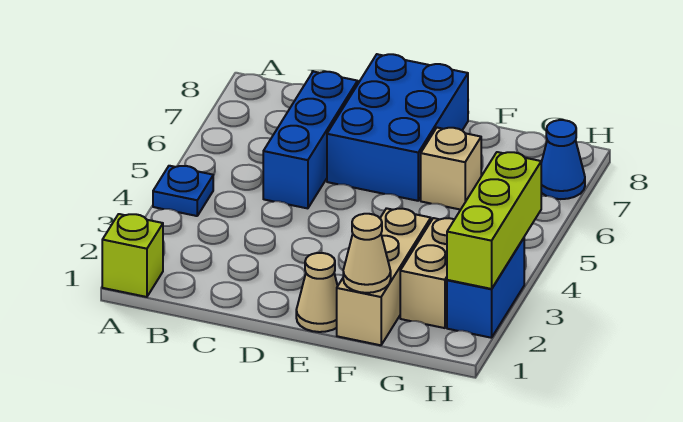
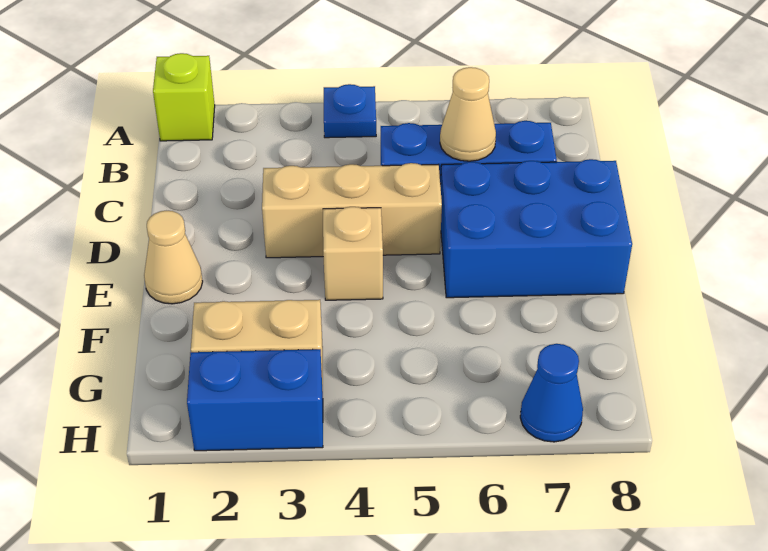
tan brick F1:F3 level 1 -> tan brick D3:D5 level 1
tan cone F1 level 2 -> tan cone C6 level 2
tan brick F6 level 1 -> tan brick E4 level 1
lime brick H2:H4 level 2 -> none

